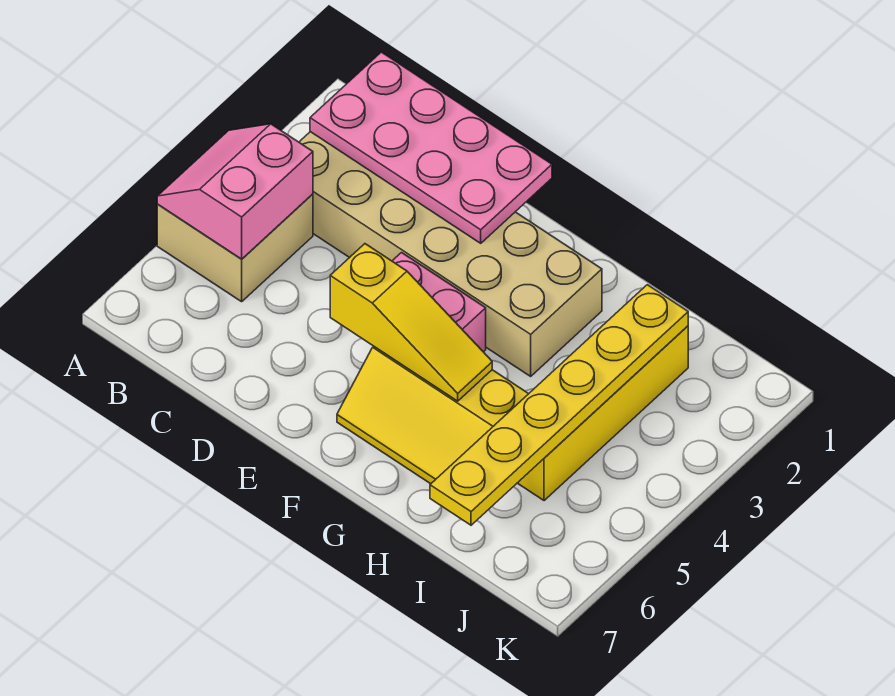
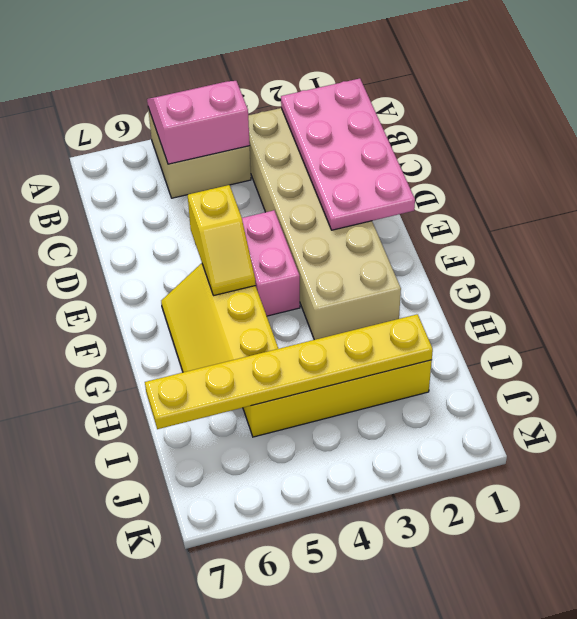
yellow slope E5:G5 level 2 top E -> yellow slope E5:F5 level 2 top E

